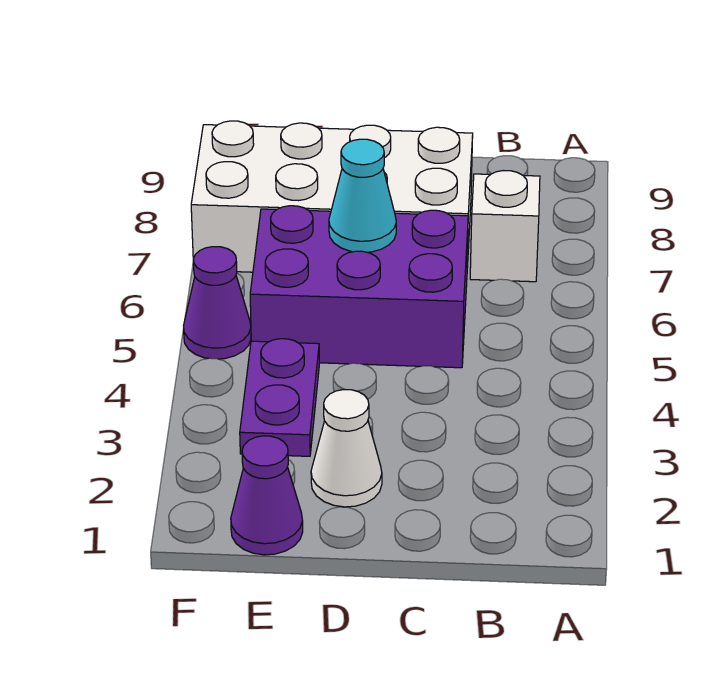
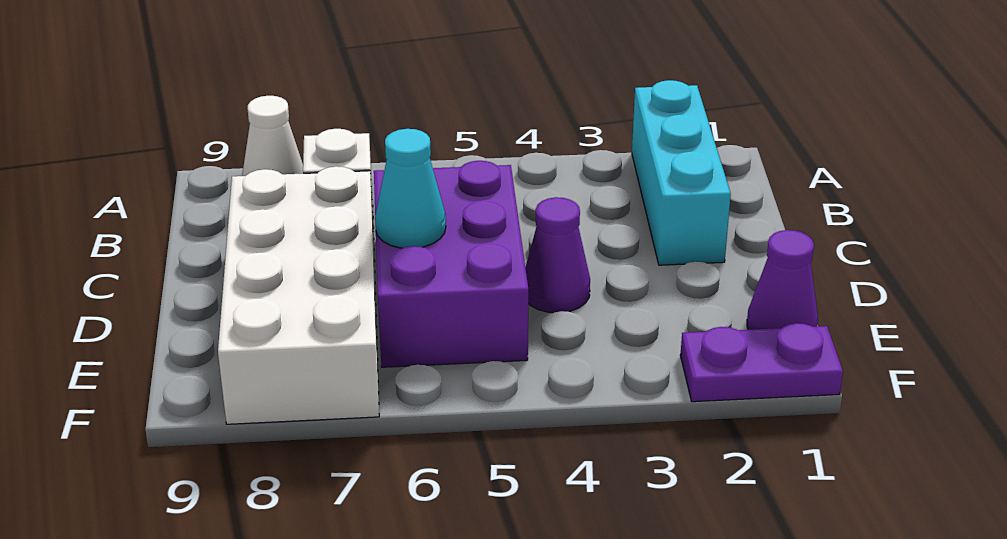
none -> cyan brick A2:C2 level 1
white cone D2 level 1 -> white cone A8 level 1
purple plate E3:E4 level 1 -> purple plate F1:F2 level 1
purple cone F5 level 1 -> purple cone D4 level 1

